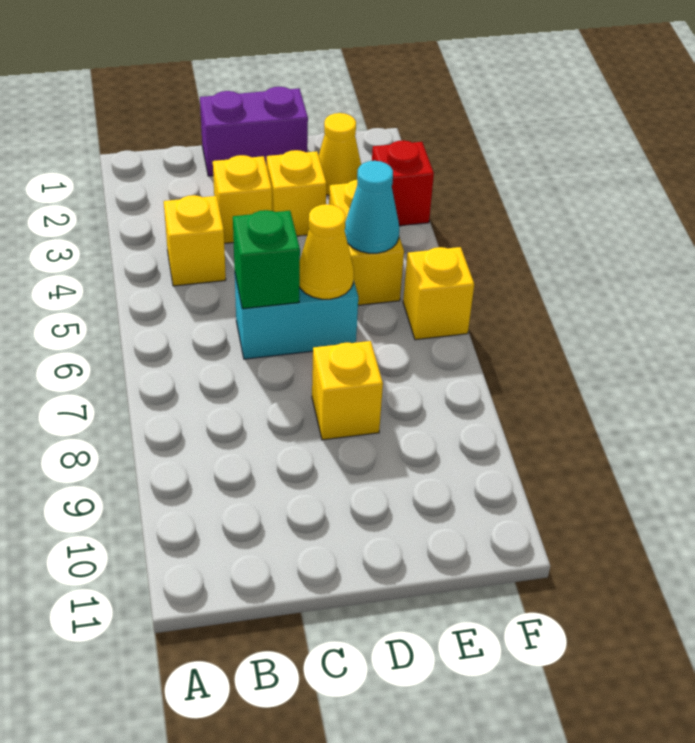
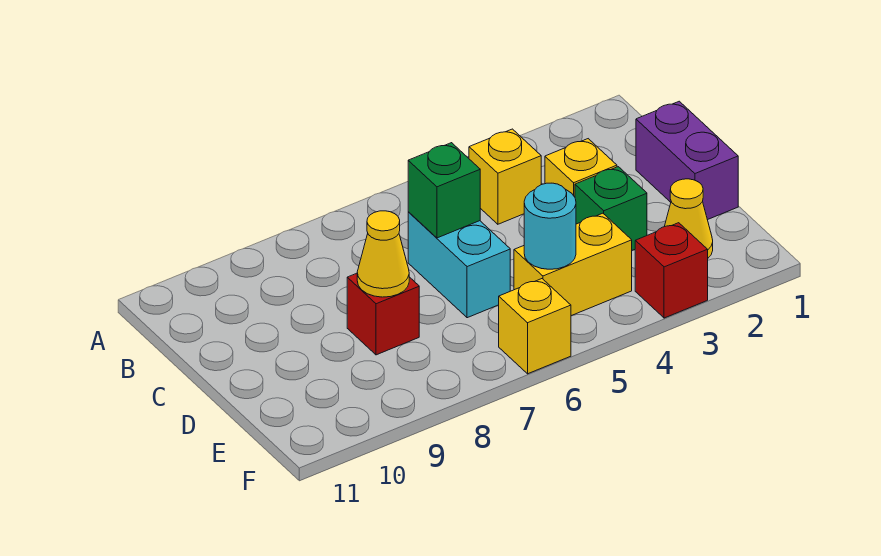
yellow brick D3 level 1 -> green brick D3 level 1
yellow cone D6 level 2 -> yellow cone D8 level 2
yellow brick D8 level 1 -> red brick D8 level 1
cyan cone E5 level 2 -> cyan round brick E5 level 2

